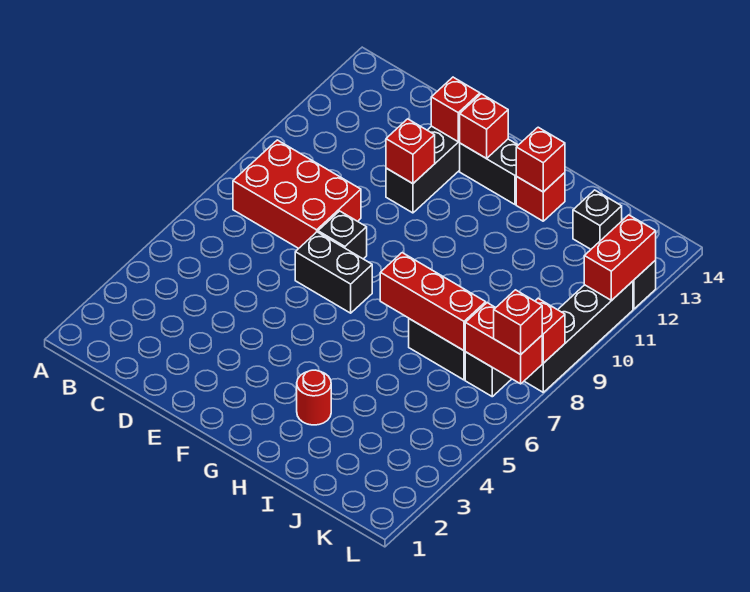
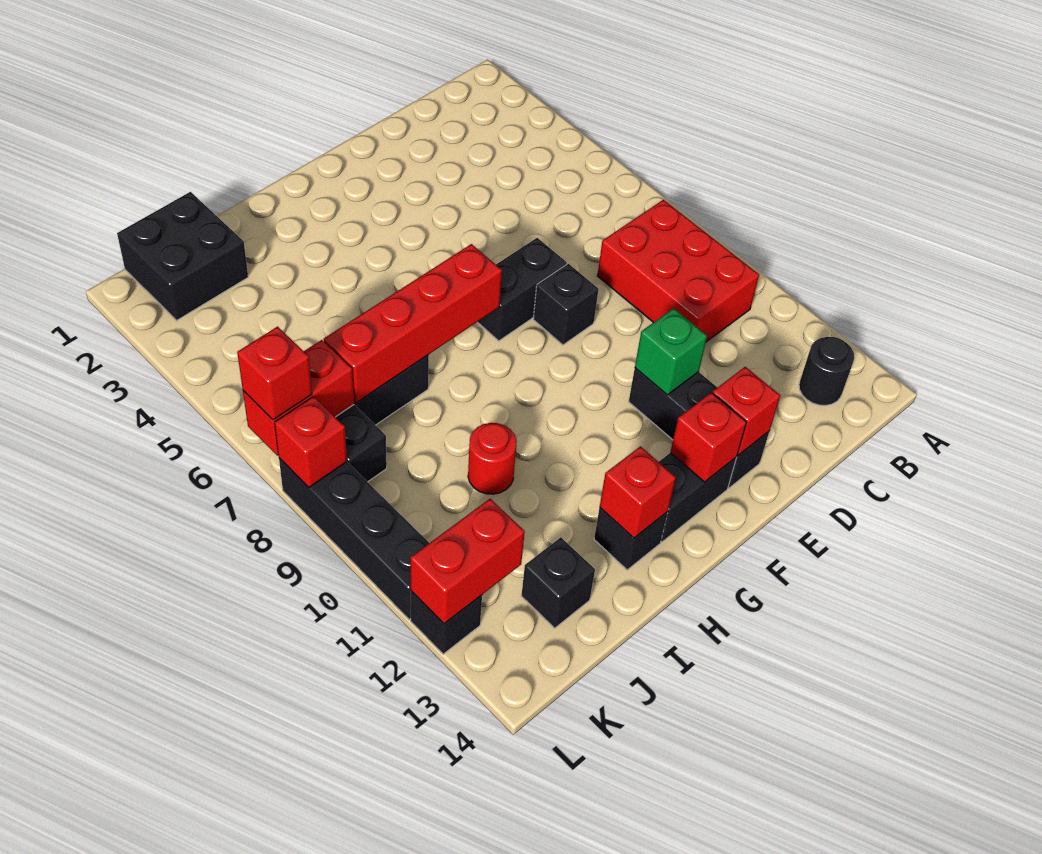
red brick B8:D9 level 1 -> red brick B8:C10 level 1
none -> black round brick B13 level 1
red brick E11 level 2 -> green brick E11 level 2
red round brick H3 level 1 -> red round brick I10 level 1
red brick H7:J7 level 2 -> red brick G7:J7 level 2
red brick H13 level 1 -> black brick H13 level 1
none -> black brick J1:K2 level 1
red brick L11:L12 level 2 -> red brick K12:L12 level 2

